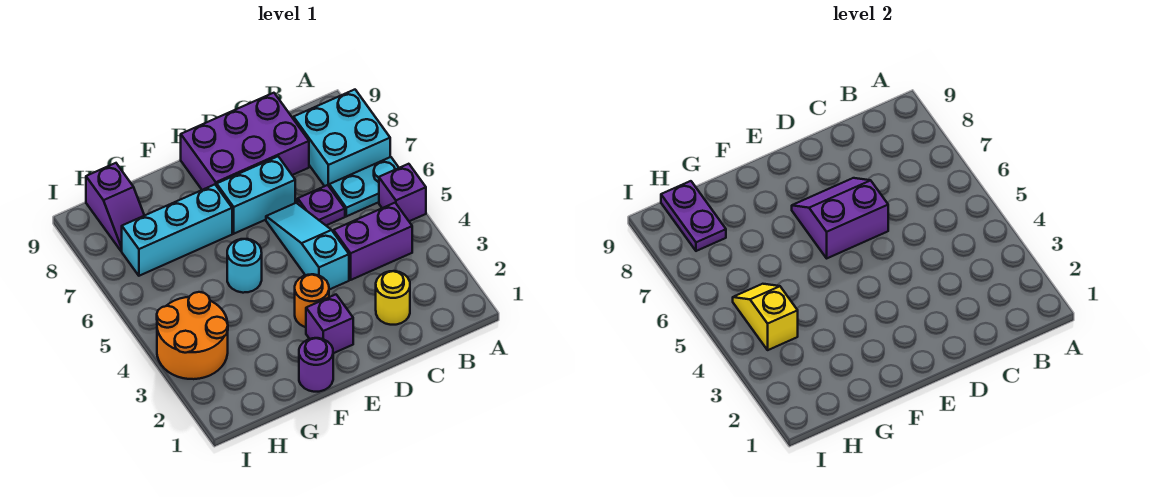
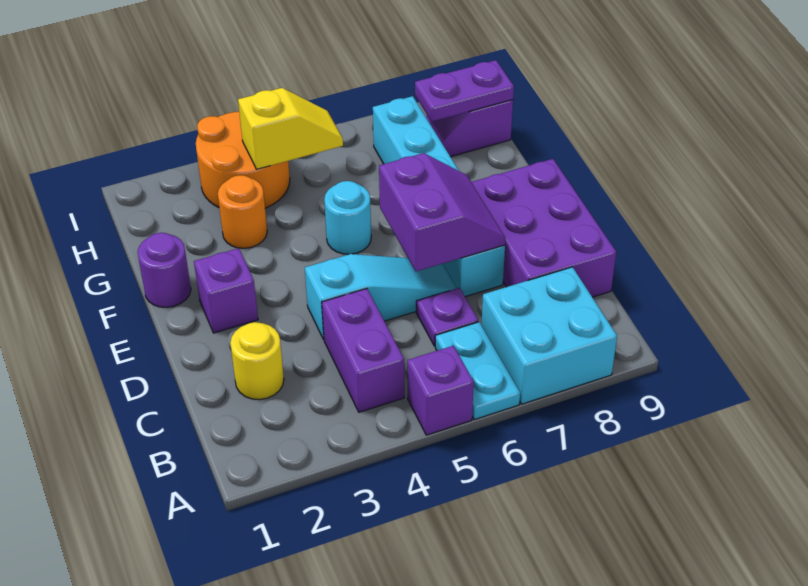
orange round brick E3 level 1 -> orange round brick G3 level 1

